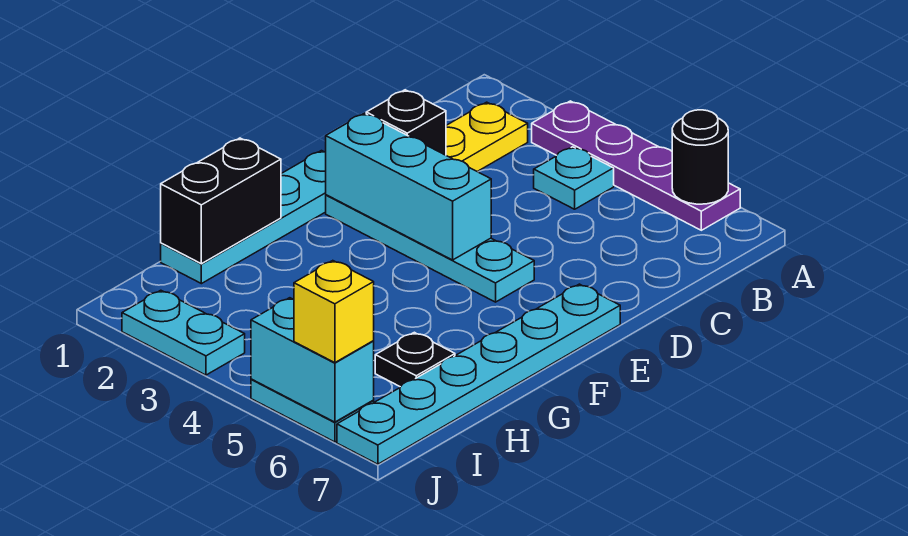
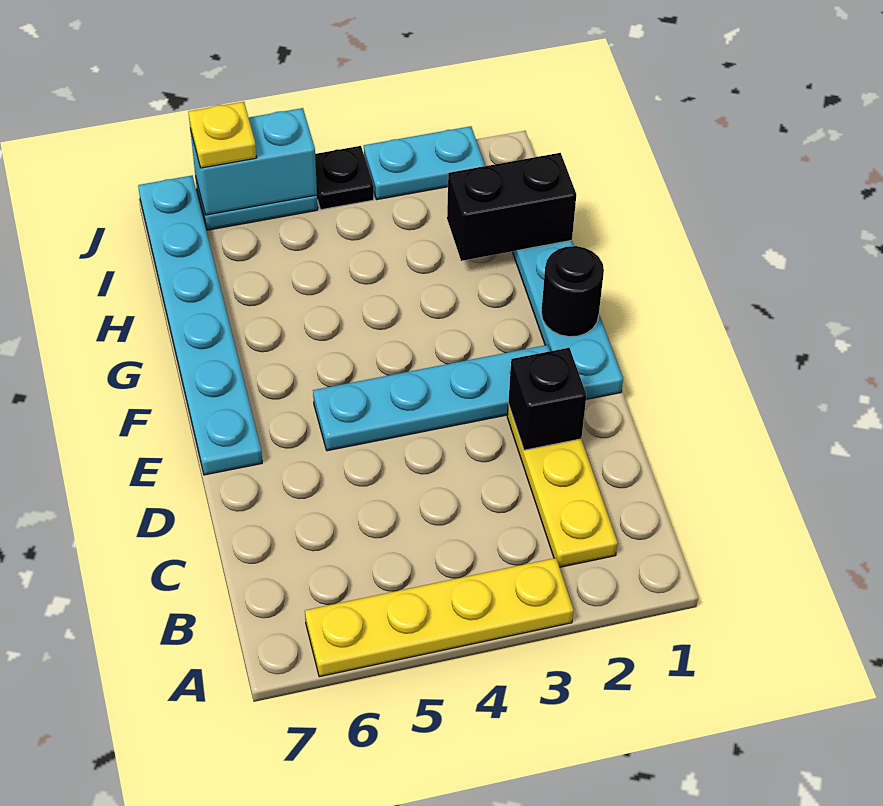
purple plate A3:A6 level 1 -> yellow plate A3:A6 level 1
black round brick A6 level 2 -> black round brick F1 level 2
cyan plate B4 level 1 -> none
cyan brick E2:E4 level 2 -> none
black brick G1:H1 level 2 -> black brick H1:H2 level 2
black plate H6 level 1 -> black plate J4 level 1
yellow brick J6 level 3 -> yellow plate J6 level 3

